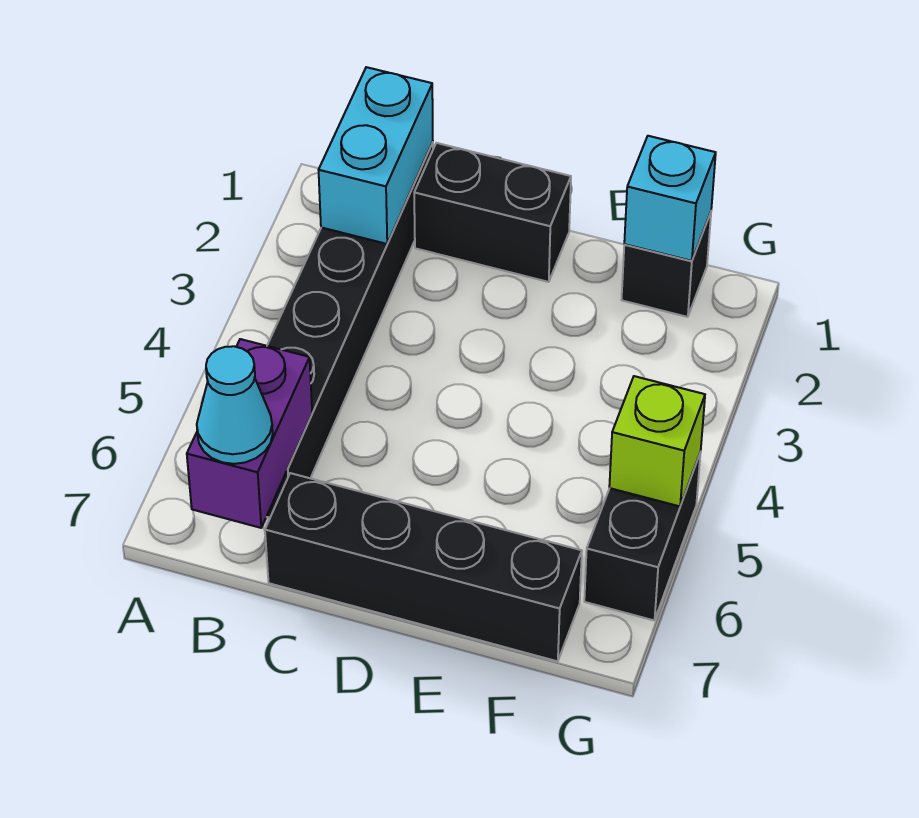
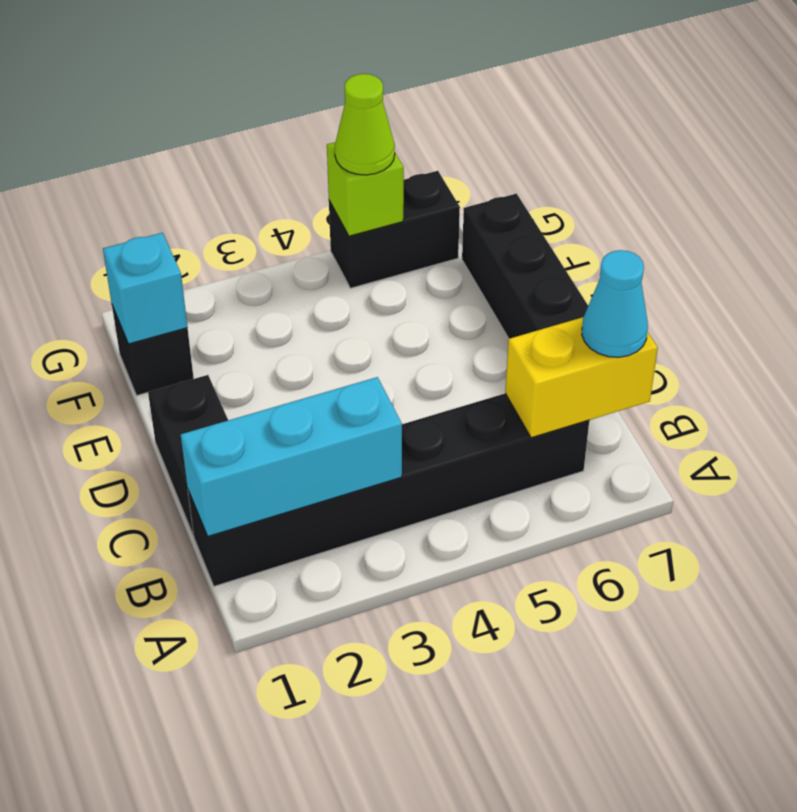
cyan brick B1:B2 level 2 -> cyan brick B1:B3 level 2
purple brick B6:B7 level 2 -> yellow brick B6:B7 level 2
none -> lime cone G5 level 3

